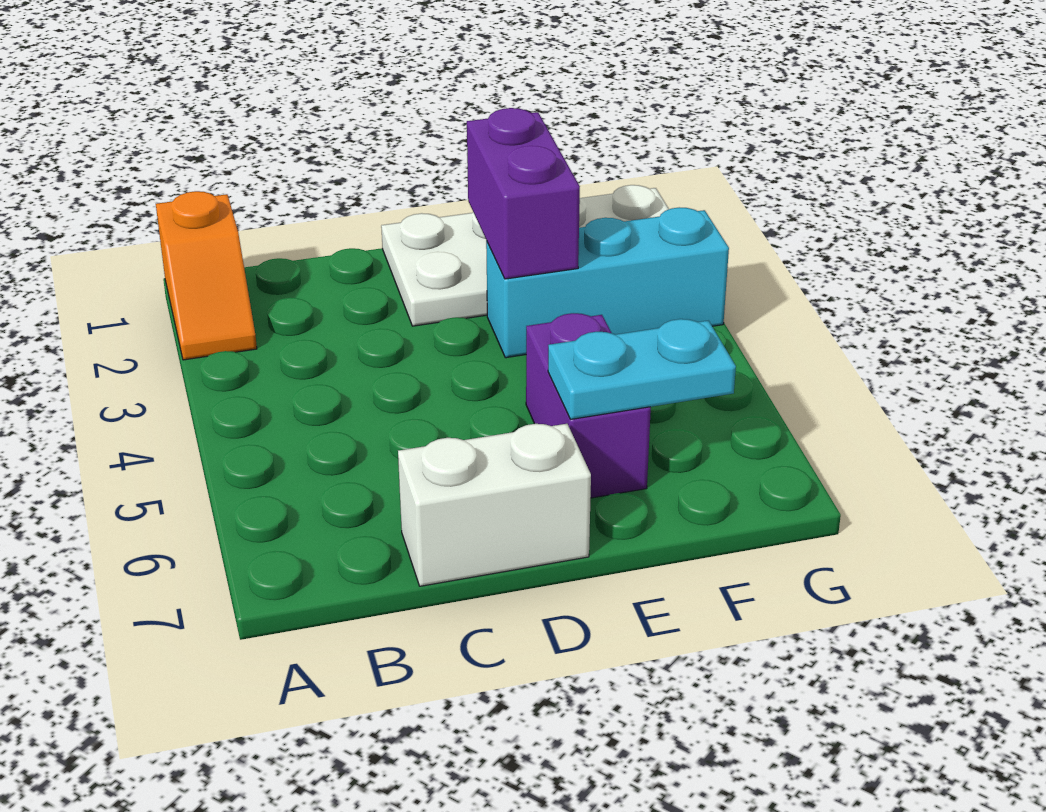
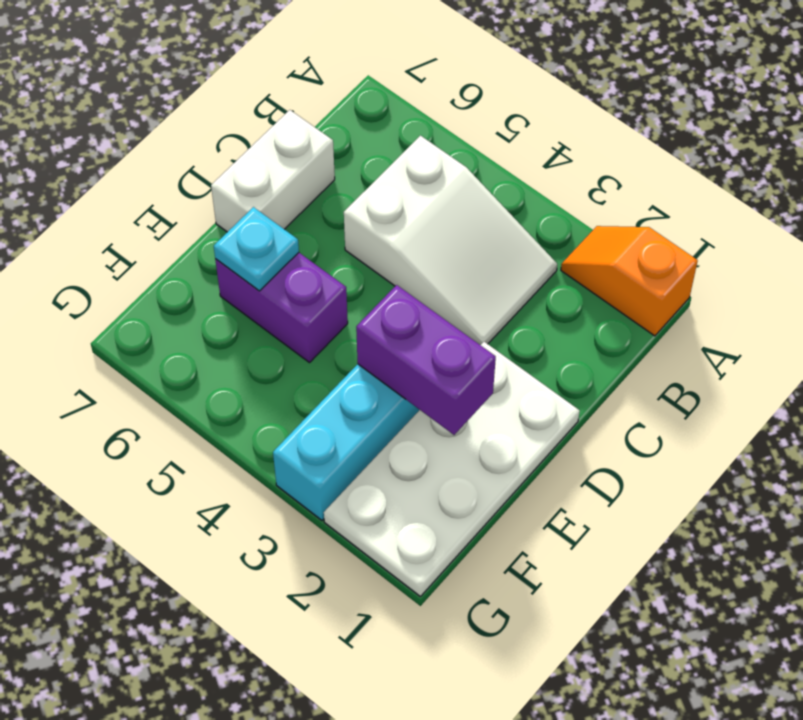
none -> white slope B3:C5 level 1 top 5
cyan plate E6:F6 level 2 -> cyan plate E6 level 2

